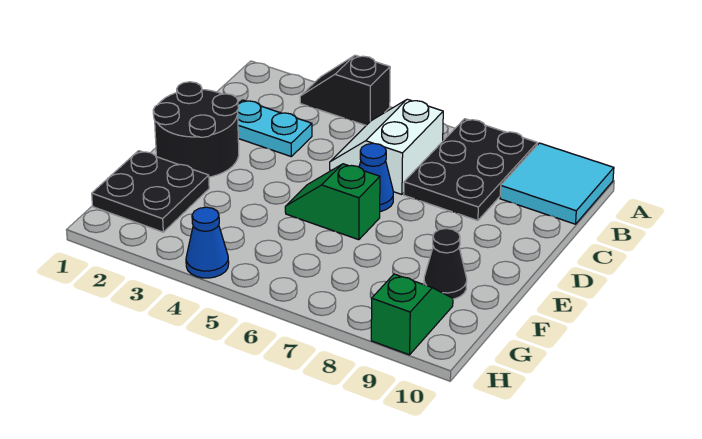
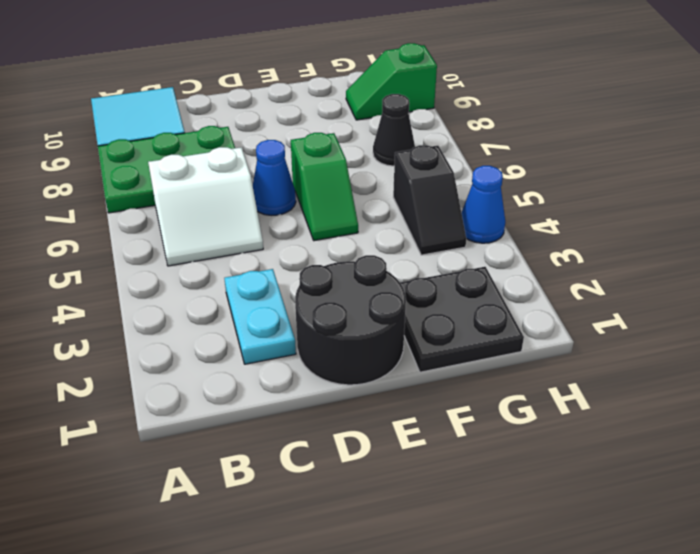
black slope A3:A4 level 1 top 4 -> black slope G4:G5 level 1 top 5
black plate A7:C8 level 1 -> green plate A7:C8 level 1
black cone F9 level 1 -> black cone G7 level 1

